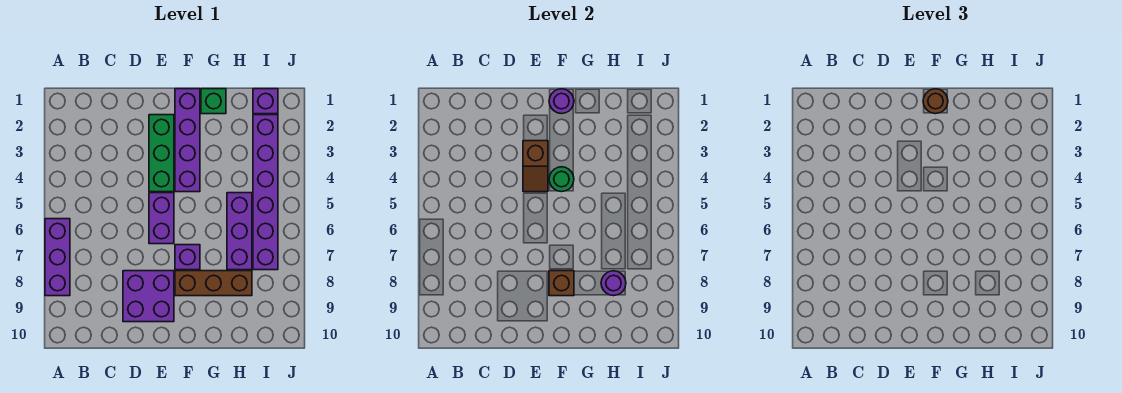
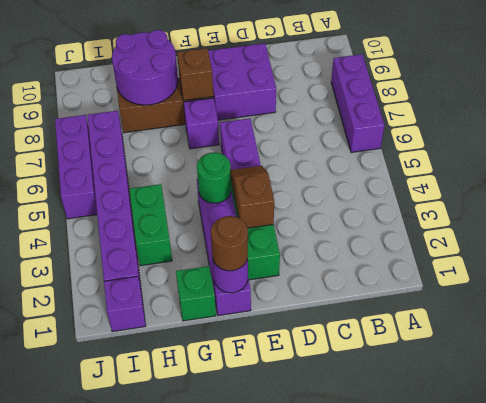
none -> green brick H3:H4 level 1
purple brick H5:H7 level 1 -> purple brick J5:J7 level 1
purple round brick H8 level 2 -> purple round brick G8:H9 level 2

